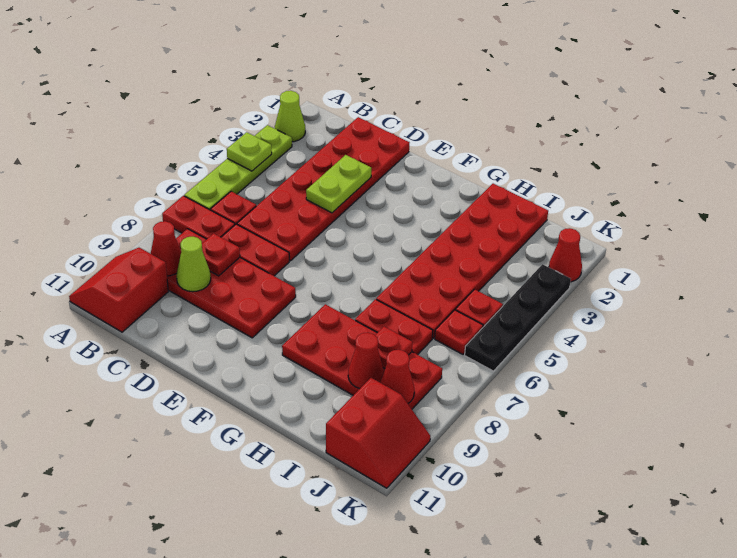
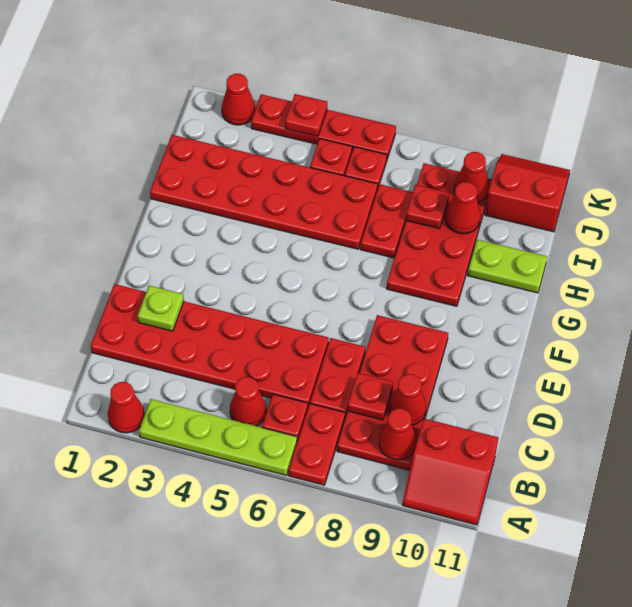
lime cone A2 level 1 -> red cone A2 level 1
lime plate A4 level 2 -> lime plate D2 level 2
none -> red cone B5 level 1
lime cone C9 level 2 -> red cone C9 level 2
lime plate D3:D4 level 2 -> lime plate H10:H11 level 1
black plate K3:K6 level 1 -> red plate K3:K6 level 1
none -> red plate K4 level 2

